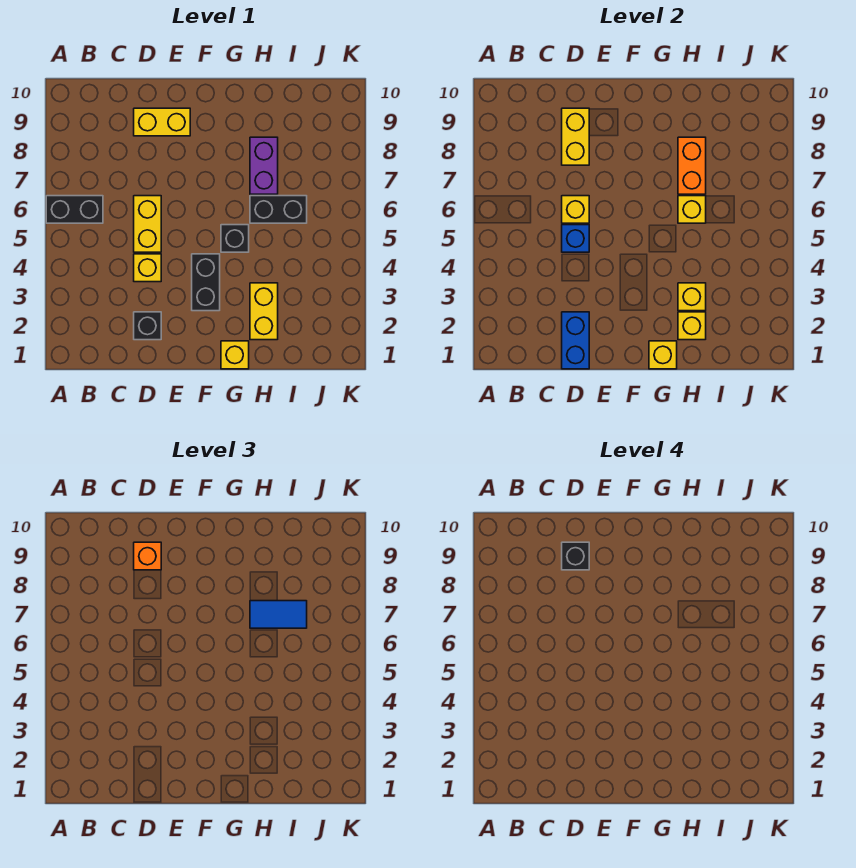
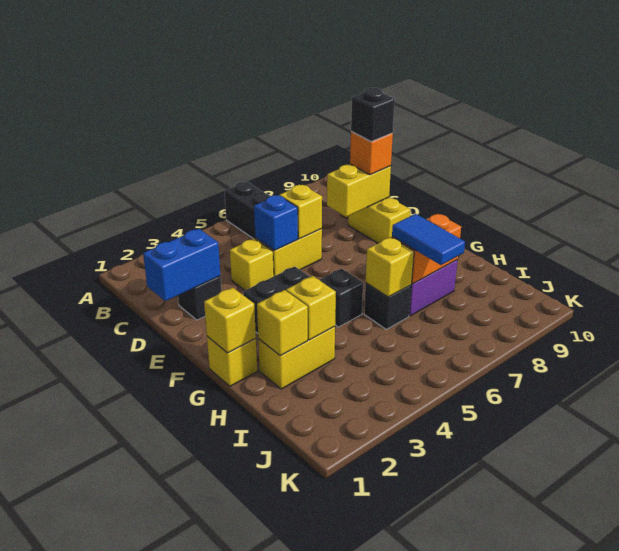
black brick H6:I6 level 1 -> black brick H6 level 1

